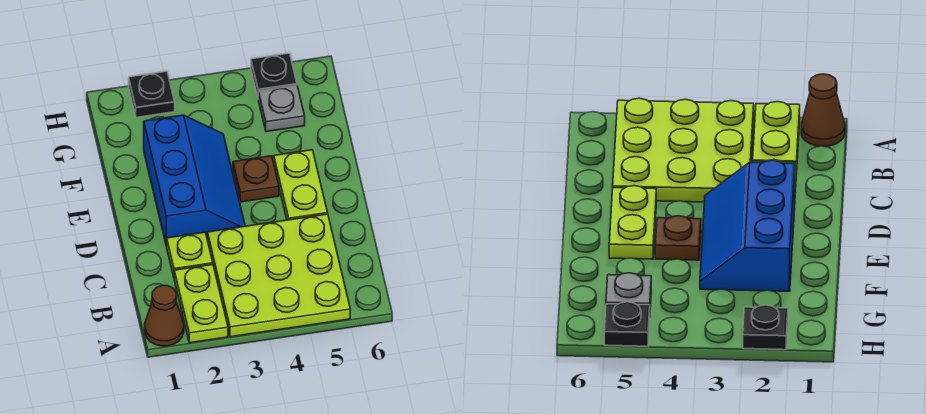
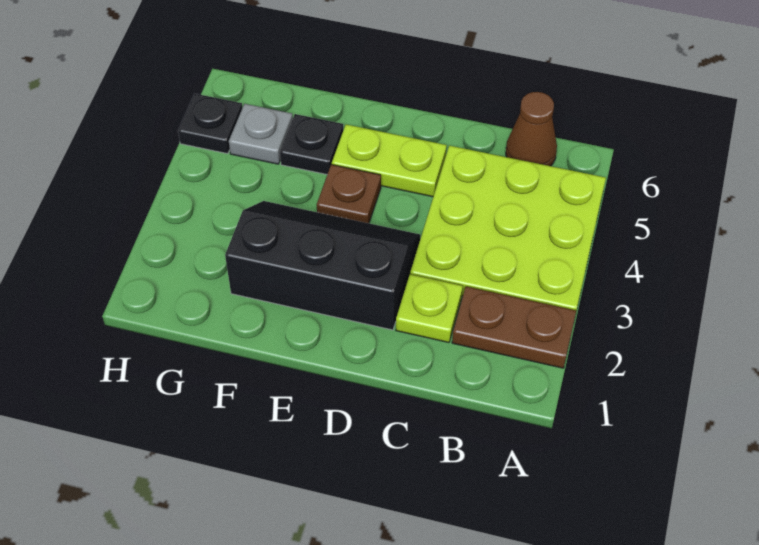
brown cone A1 level 1 -> brown cone B6 level 1
lime plate A2:B2 level 1 -> brown plate A2:B2 level 1
blue slope D2:F3 level 1 top 2 -> black slope D2:F3 level 1 top 2
black plate H2 level 1 -> black plate F5 level 1

